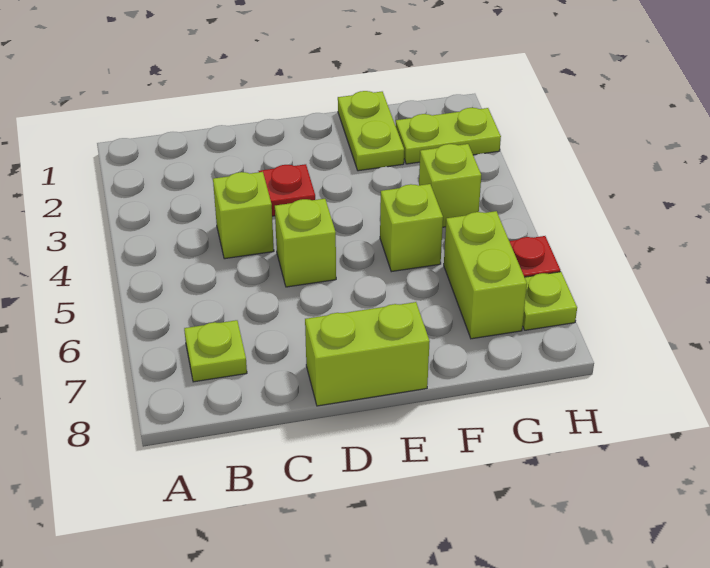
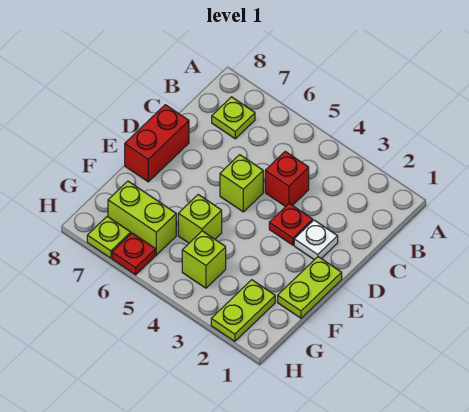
lime brick C4 level 1 -> red brick C4 level 1
none -> white plate D2 level 1
lime brick D8:E8 level 1 -> red brick D8:E8 level 1
lime plate F1:F2 level 1 -> lime plate E1:F1 level 1

